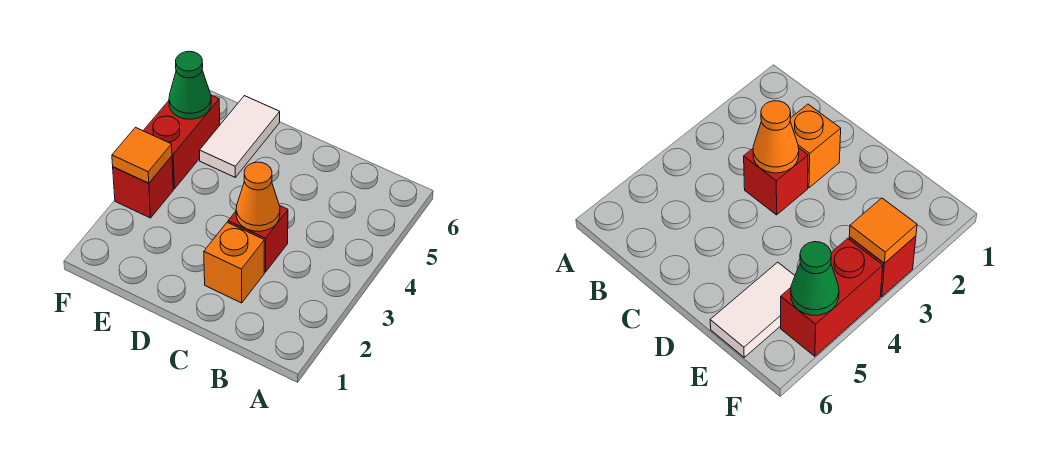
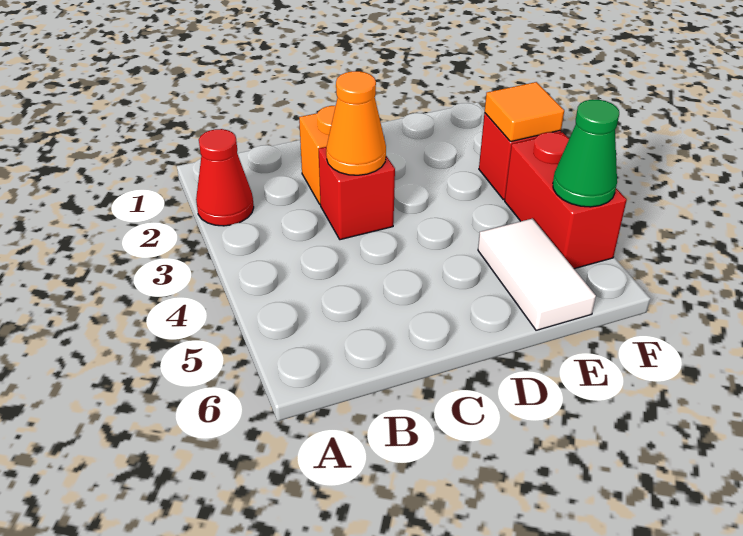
none -> red cone A2 level 1

